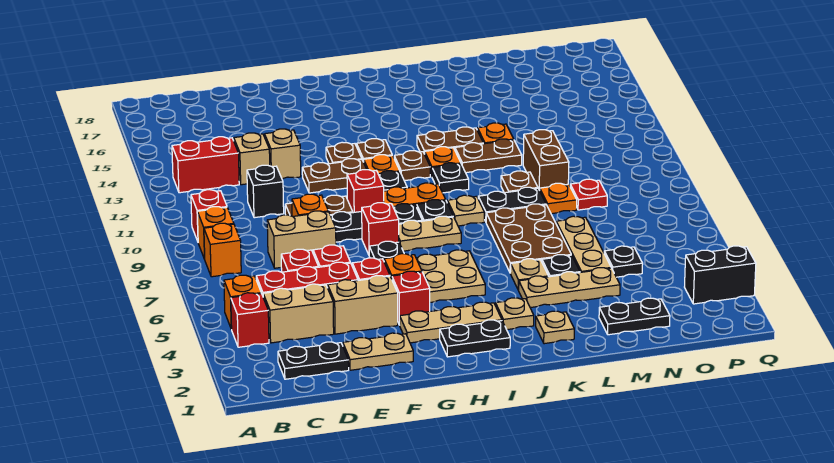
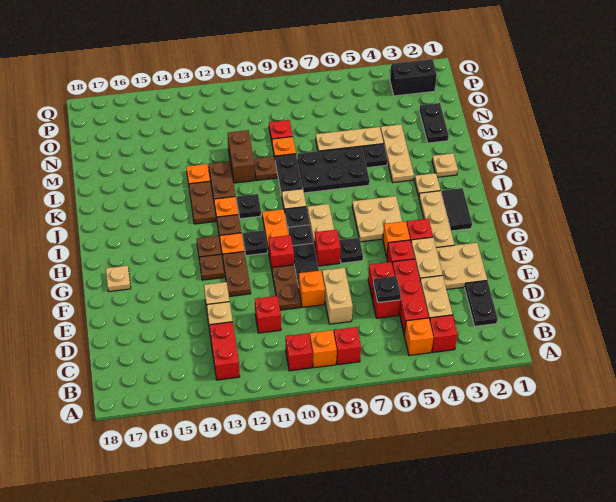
orange brick B8 level 1 -> red brick B8 level 1
black brick D11 level 1 -> red brick D11 level 1
tan plate E2:F2 level 1 -> tan plate E2:F3 level 1
black plate H2:I2 level 1 -> black tile H2:I2 level 1
tan plate K5 level 1 -> tan plate G17 level 1
brown plate K6:L8 level 1 -> black plate K6:L8 level 1
brown brick M10:M11 level 1 -> brown brick L11:M11 level 1
black plate N5 level 1 -> black plate D6 level 2
black brick P3:Q3 level 1 -> black brick P2:P3 level 1

